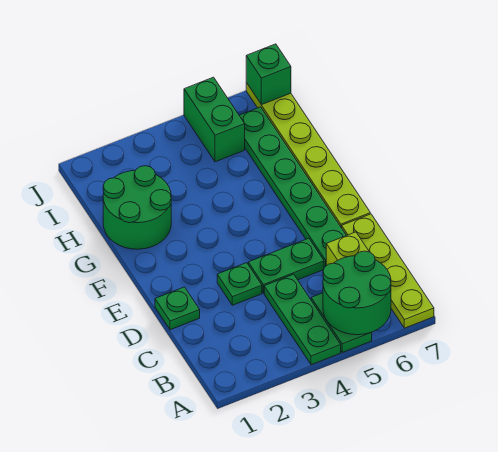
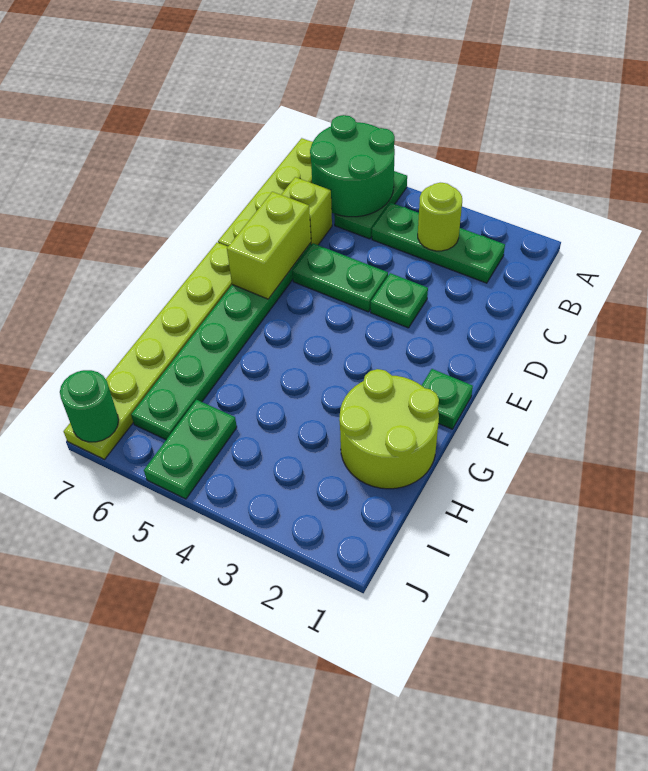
green plate A4:C4 level 1 -> green plate B2:B4 level 1
none -> lime round brick B3 level 2
green plate D1 level 1 -> green plate F1 level 1
none -> lime brick D6:E6 level 2
green round brick G1:H2 level 1 -> lime round brick G1:H2 level 1
green brick I5:J5 level 1 -> green plate I5:J5 level 1
green brick J7 level 2 -> green round brick J7 level 2

